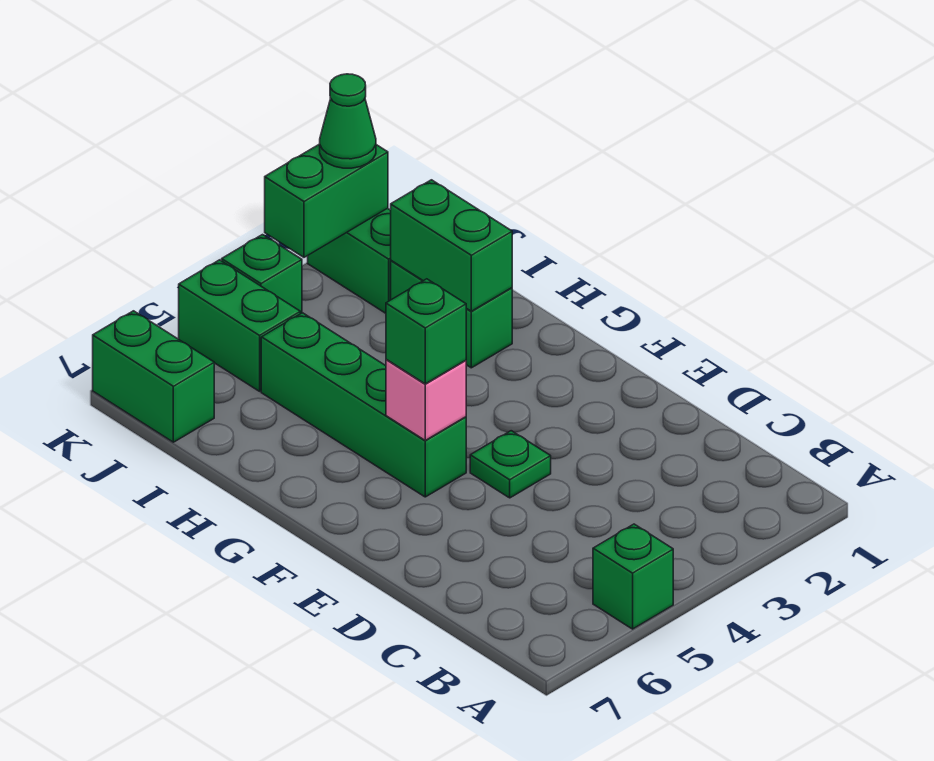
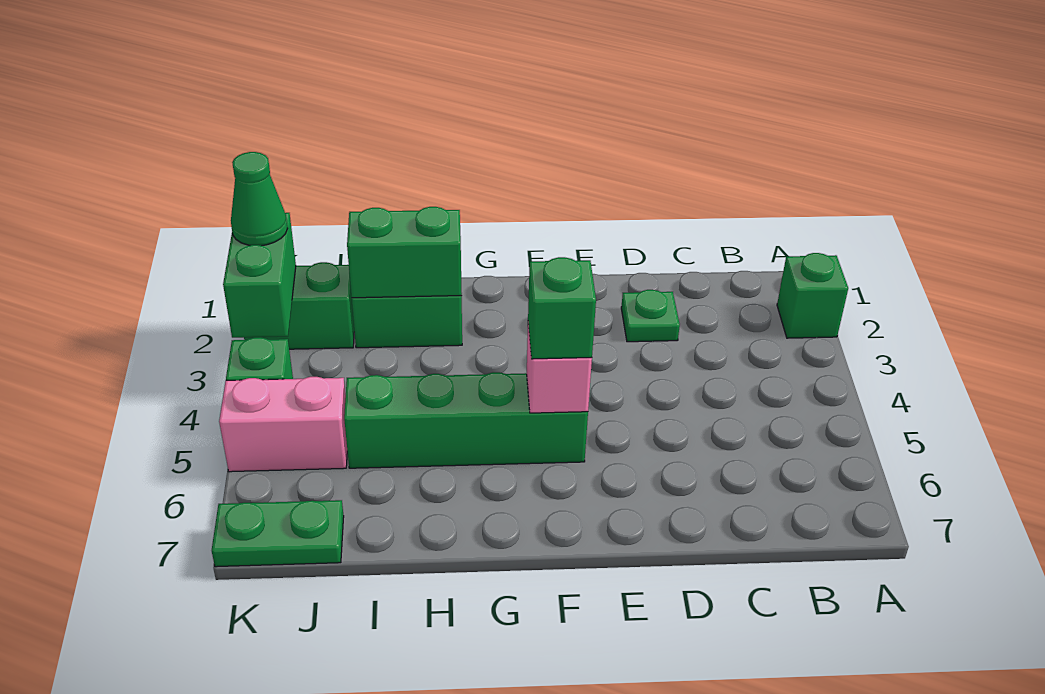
green brick A5 level 1 -> green brick A2 level 1
green plate E4 level 1 -> green plate D2 level 1
green brick J5:K5 level 1 -> pink brick J5:K5 level 1
green brick J7:K7 level 1 -> green plate J7:K7 level 1

